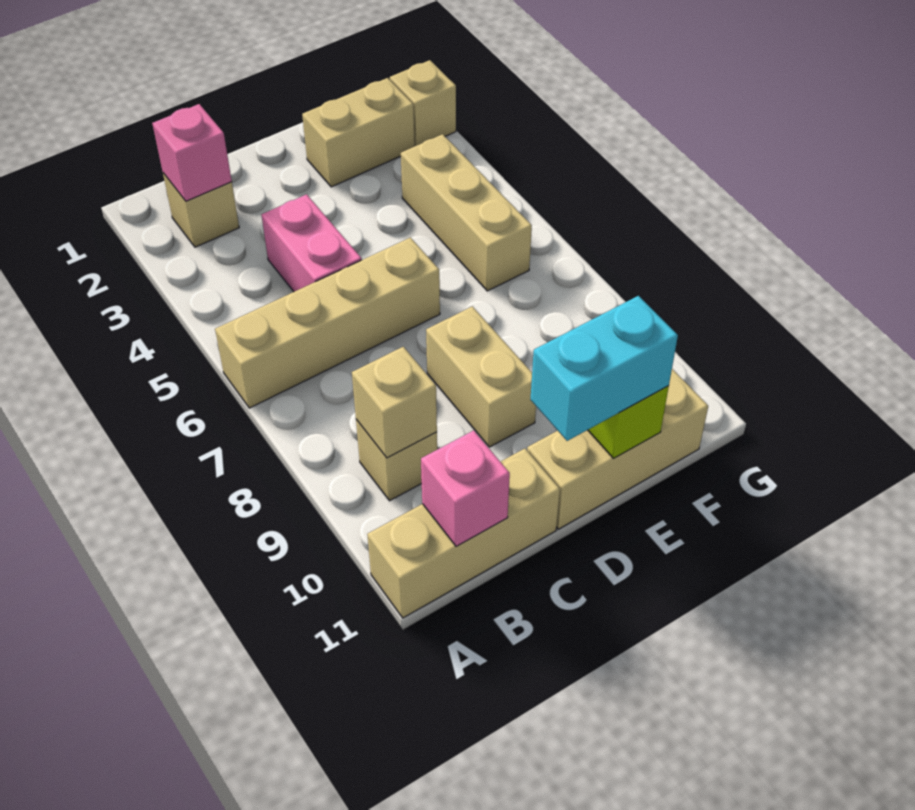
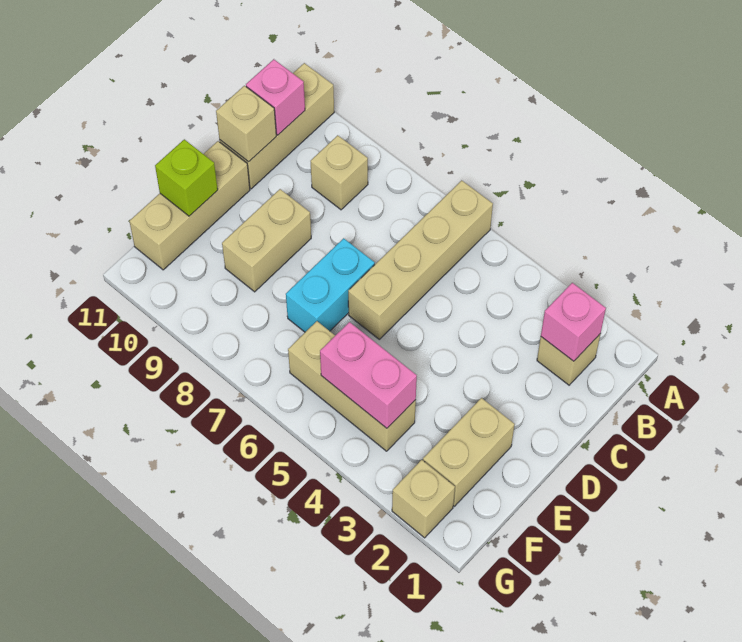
tan brick B9 level 2 -> tan brick C11 level 2
pink brick C4:C5 level 1 -> pink brick F4:F5 level 2
tan brick D8:D9 level 1 -> tan brick D9:E9 level 1
cyan brick D11:E11 level 3 -> cyan brick D7:E7 level 1

